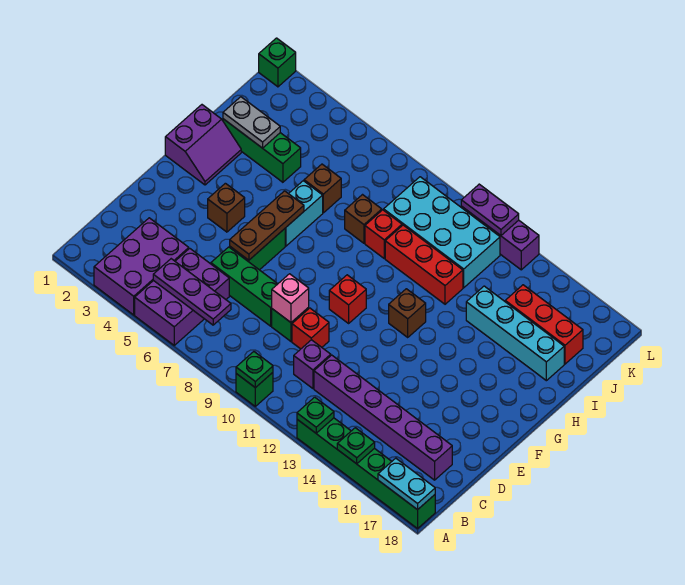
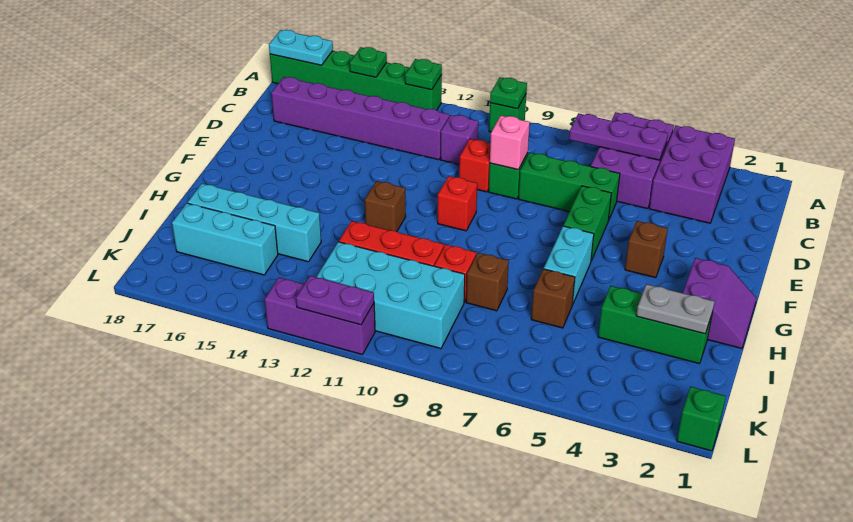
brown plate E6:G6 level 2 -> none
purple slope G1:H2 level 1 top 1 -> purple slope G1:H2 level 1 top 2
red brick J15:J17 level 1 -> cyan brick J15:J17 level 1

